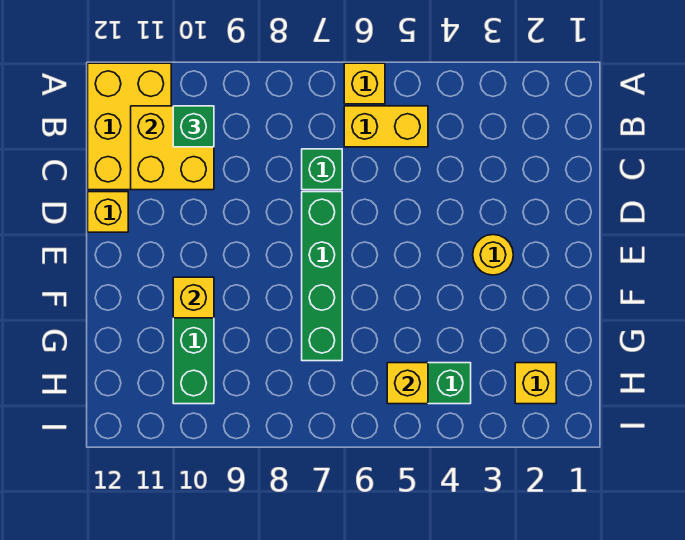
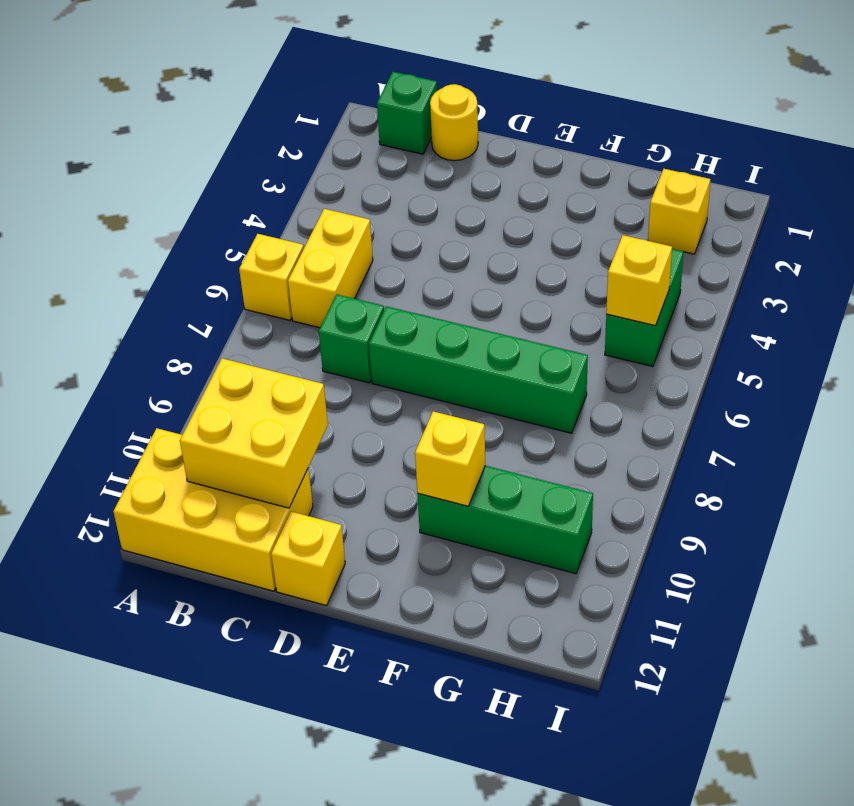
green brick B10 level 3 -> green brick B1 level 1
yellow round brick E3 level 1 -> yellow round brick C1 level 1

